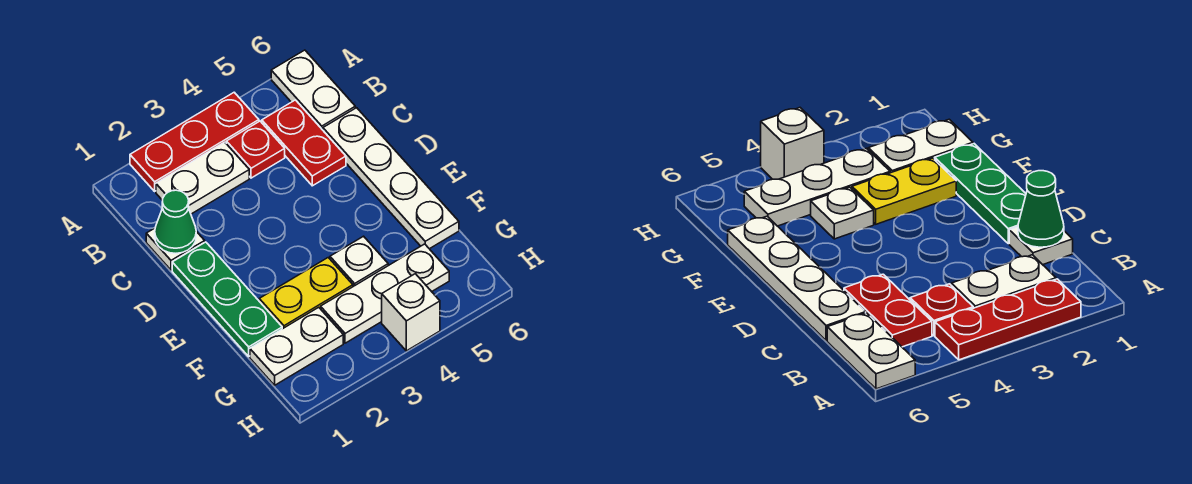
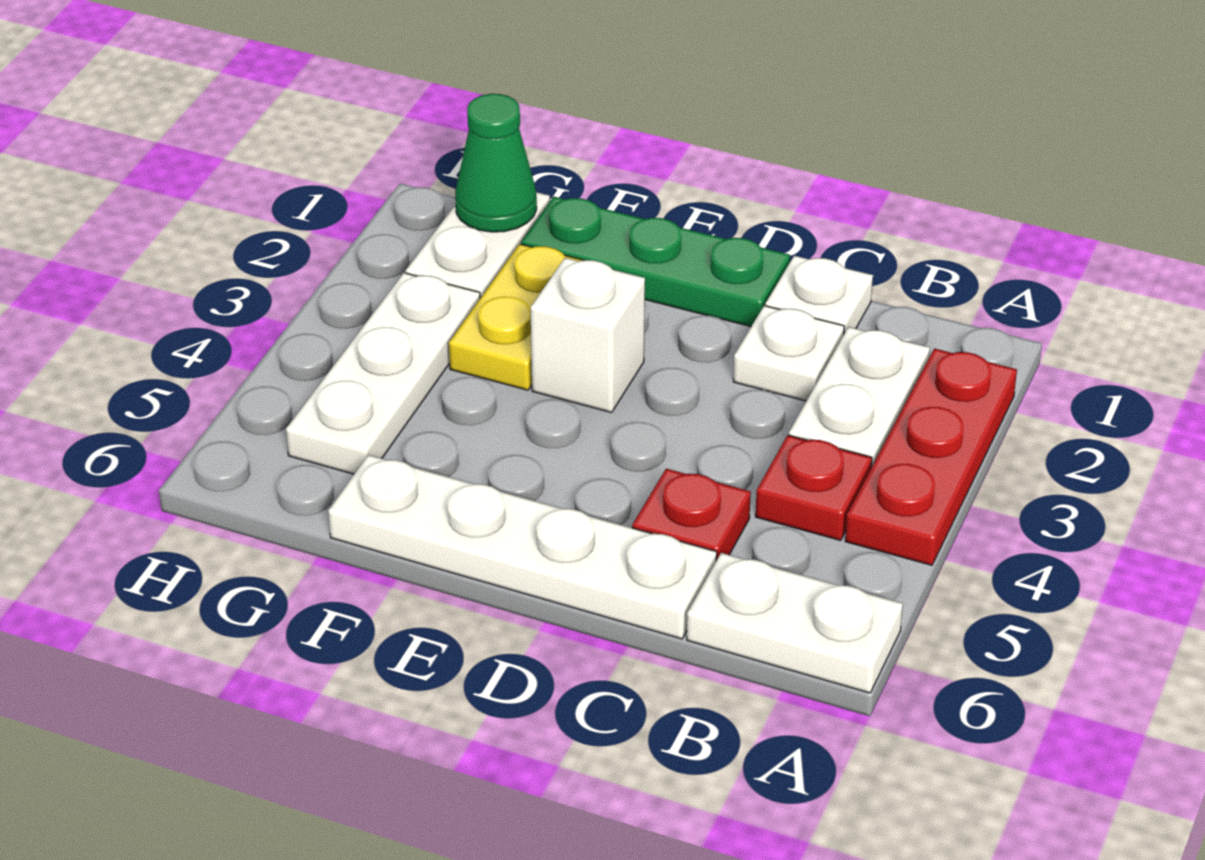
red plate B5:C5 level 1 -> red plate C5 level 1
green cone C1 level 2 -> green cone G1 level 2
white plate F4 level 1 -> white plate C2 level 1
white brick H4 level 1 -> white brick E3 level 1

